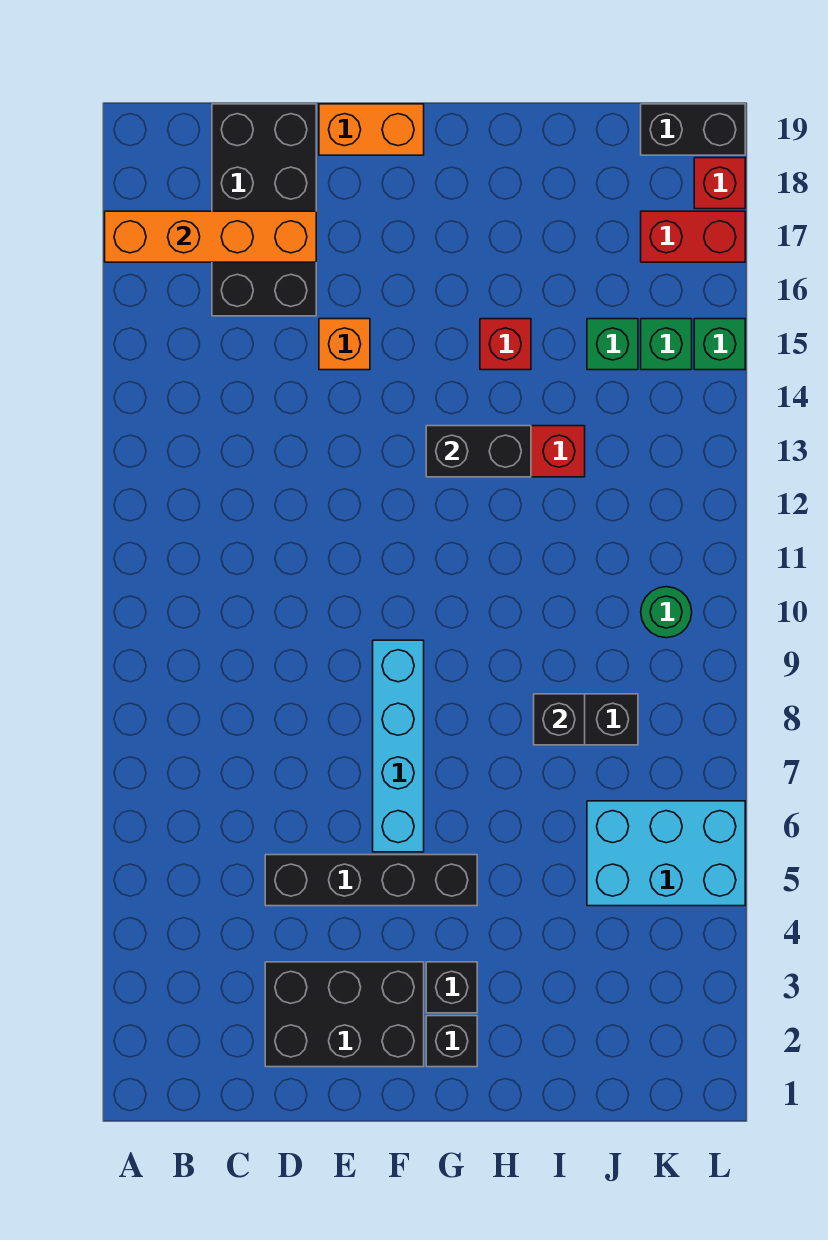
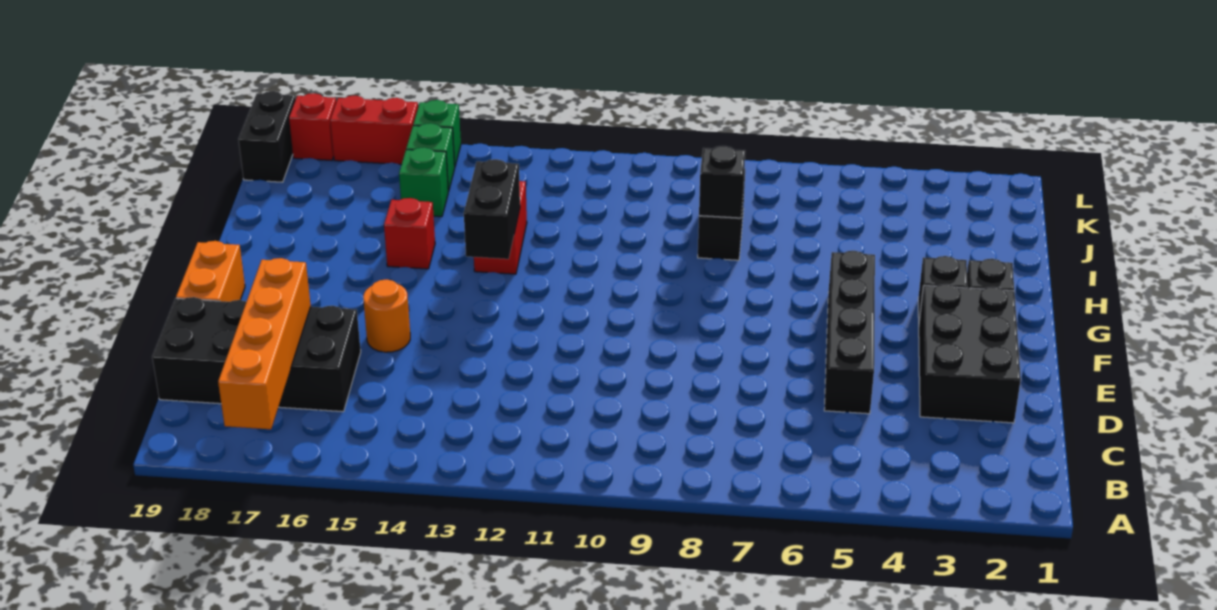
orange brick E15 level 1 -> orange round brick E15 level 1
cyan brick F6:F9 level 1 -> none
cyan brick J5:L6 level 1 -> none
green round brick K10 level 1 -> none
red brick K17:L17 level 1 -> red brick L16:L17 level 1

